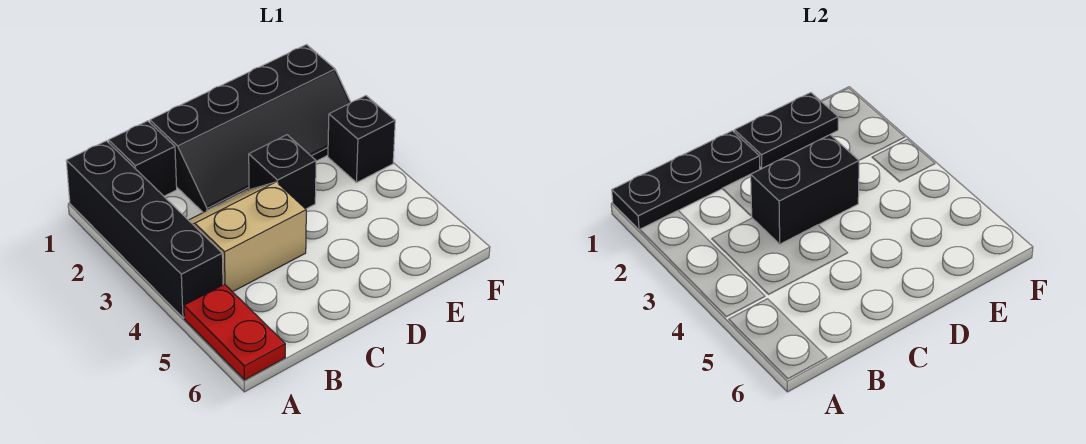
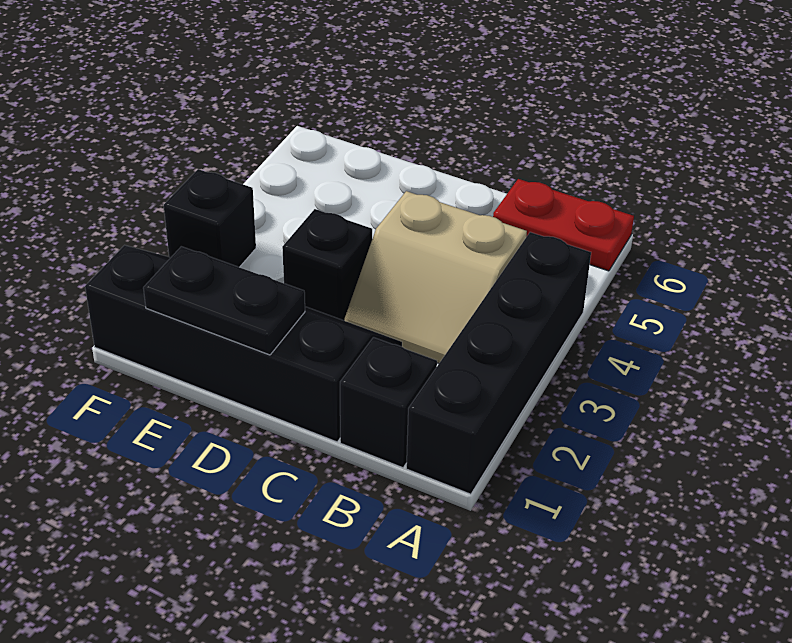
black plate A1:C1 level 2 -> none
red plate A5:A6 level 1 -> red plate A6:B6 level 1
black brick C3:D3 level 2 -> none

